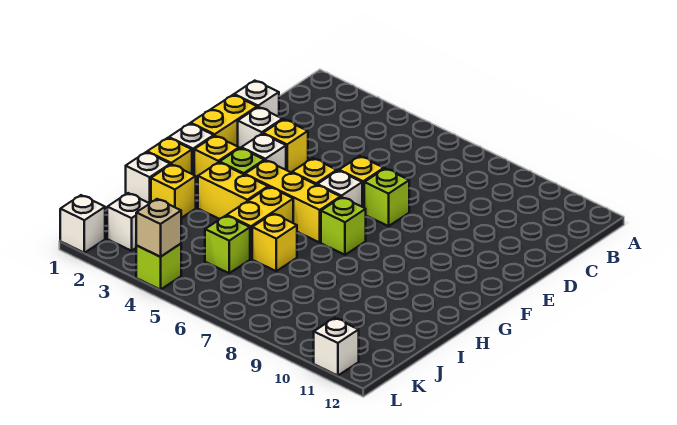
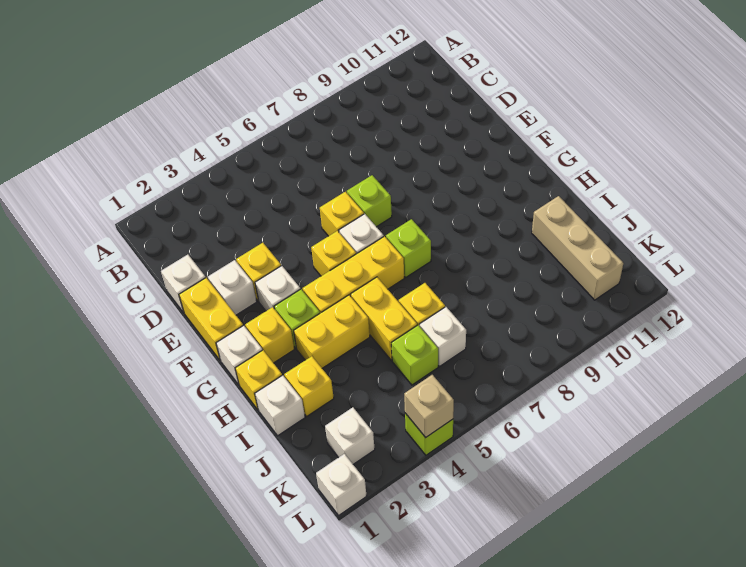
none -> tan brick I11:K11 level 1
white brick L11 level 1 -> white brick J6 level 1

